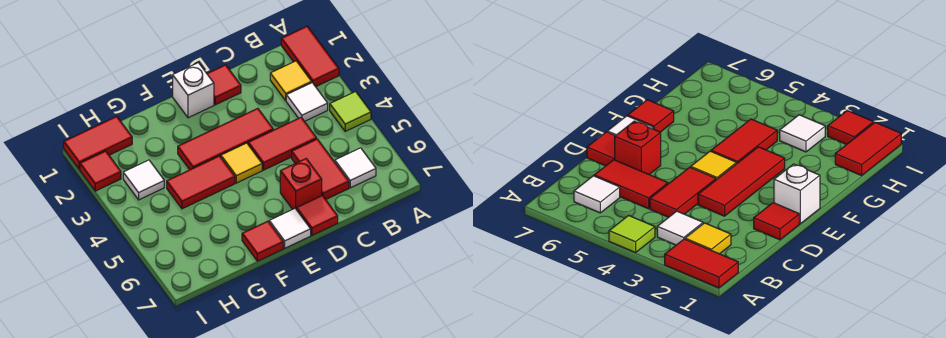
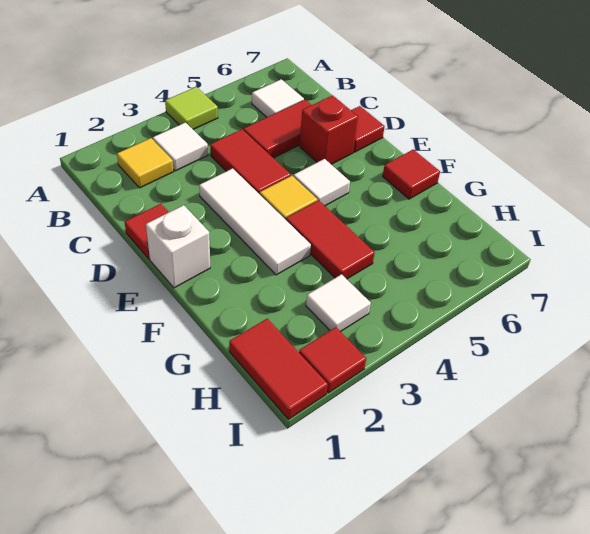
red tile A1:A2 level 1 -> none
red tile D3:F3 level 1 -> white tile D3:F3 level 1
white tile E7 level 1 -> white tile E5 level 1

